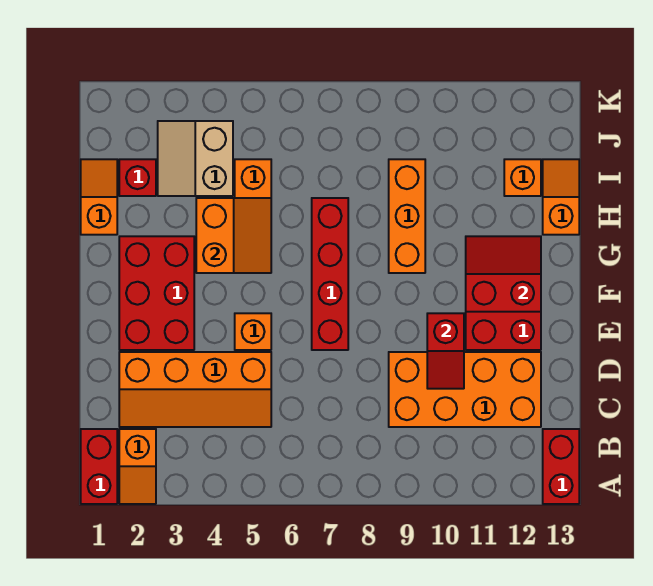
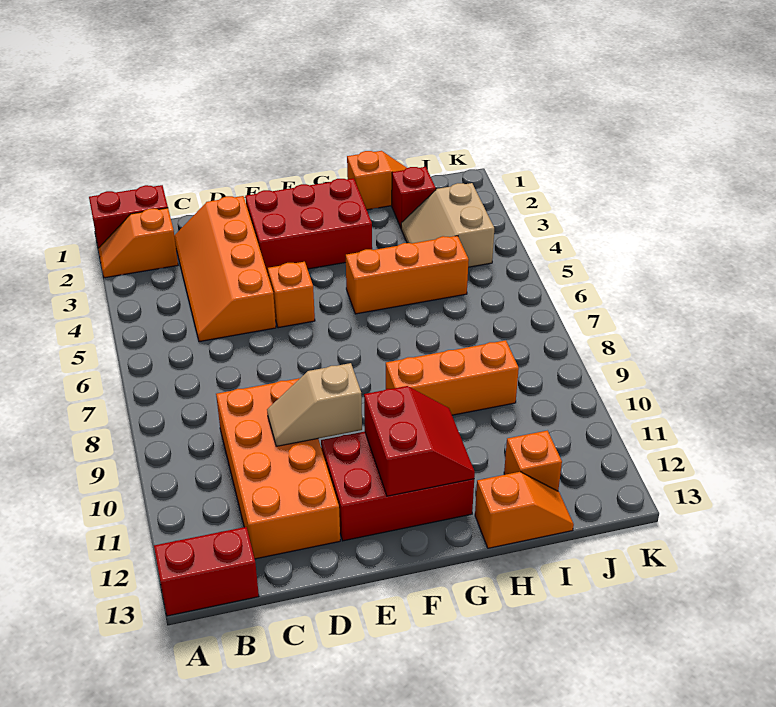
red slope D10:E10 level 2 top E -> tan slope D10:E10 level 2 top E
red brick E7:H7 level 1 -> none
orange slope G4:H5 level 2 top 4 -> none
tan slope I3:J4 level 1 top 4 -> tan slope I3:J4 level 1 top J

